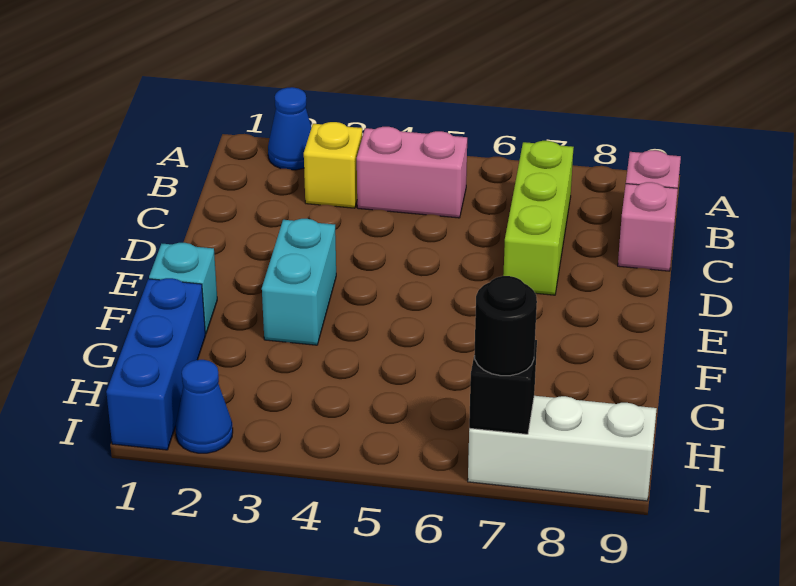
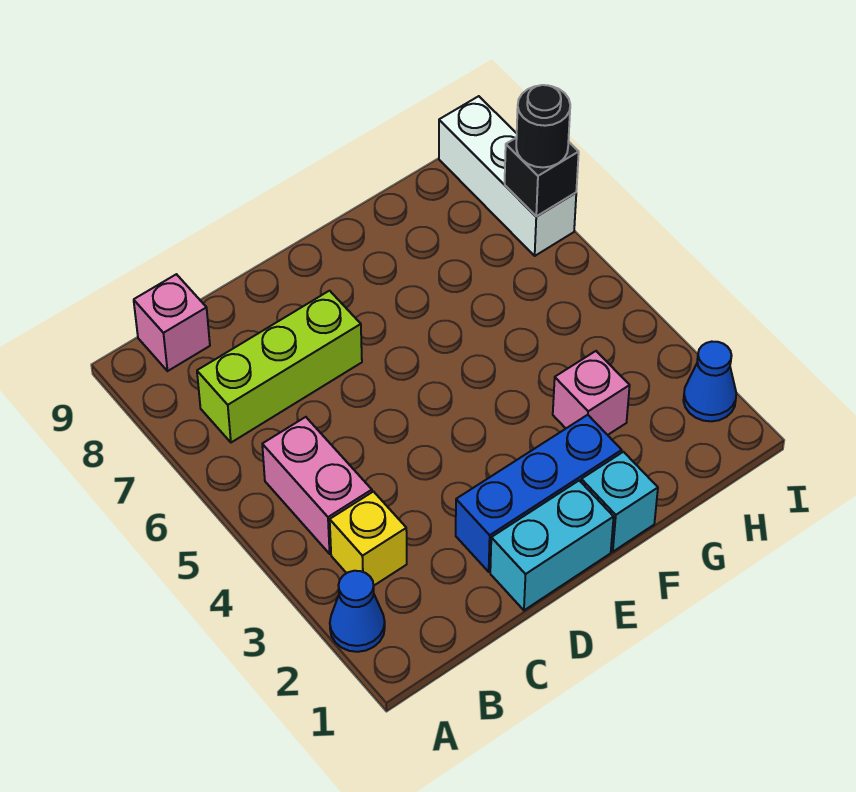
pink brick C9 level 1 -> pink brick G3 level 1
cyan brick E3:F3 level 1 -> cyan brick D1:E1 level 1
blue brick G1:I1 level 1 -> blue brick D2:F2 level 1

